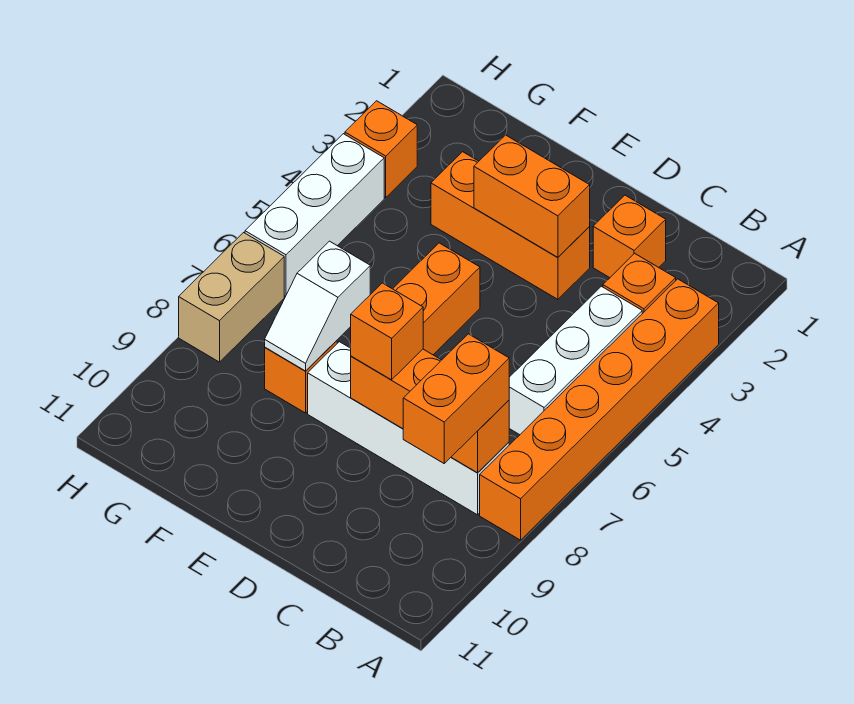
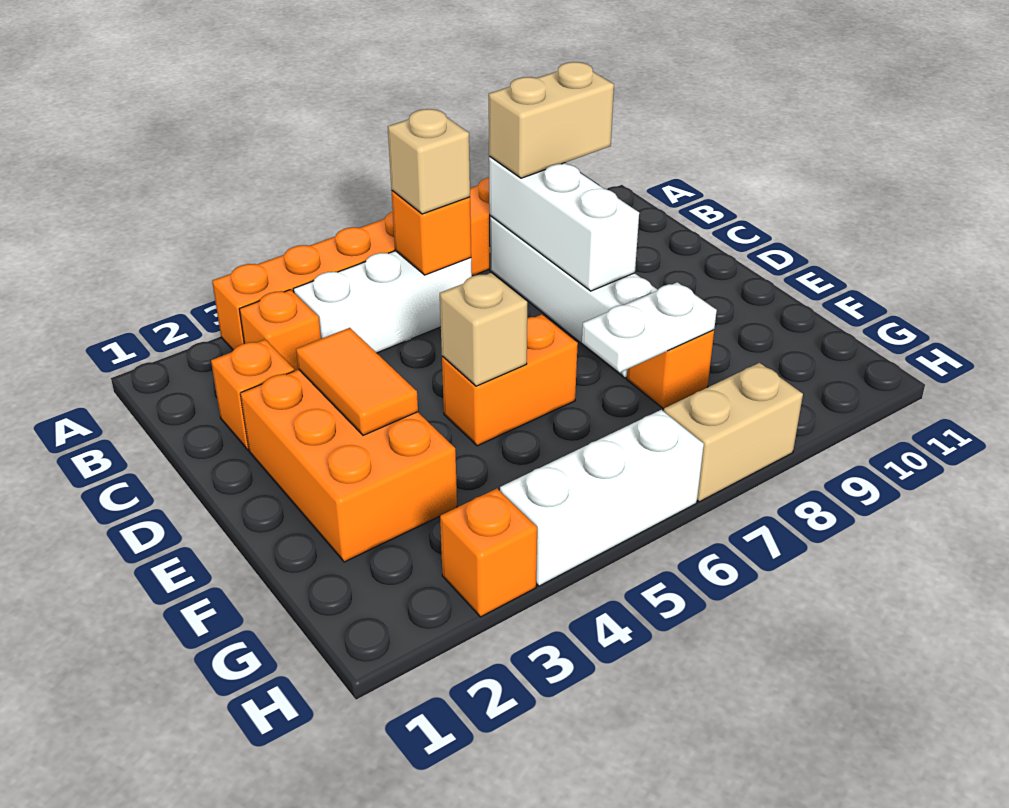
none -> tan brick B6 level 3
orange brick B8:D8 level 2 -> white brick B8:D8 level 2
orange brick B8:B9 level 3 -> tan brick B8:B9 level 3
orange brick D3:F3 level 1 -> orange brick D2:F3 level 1
orange brick D3:E3 level 2 -> orange tile D3:E3 level 2
orange brick D8 level 3 -> orange brick B6 level 2
none -> tan brick E5 level 2
white slope F7:F8 level 2 top 7 -> white plate F7:F8 level 2

